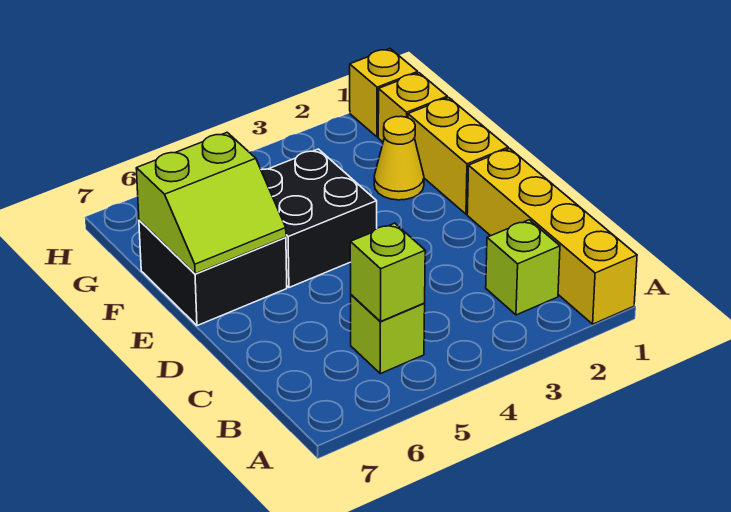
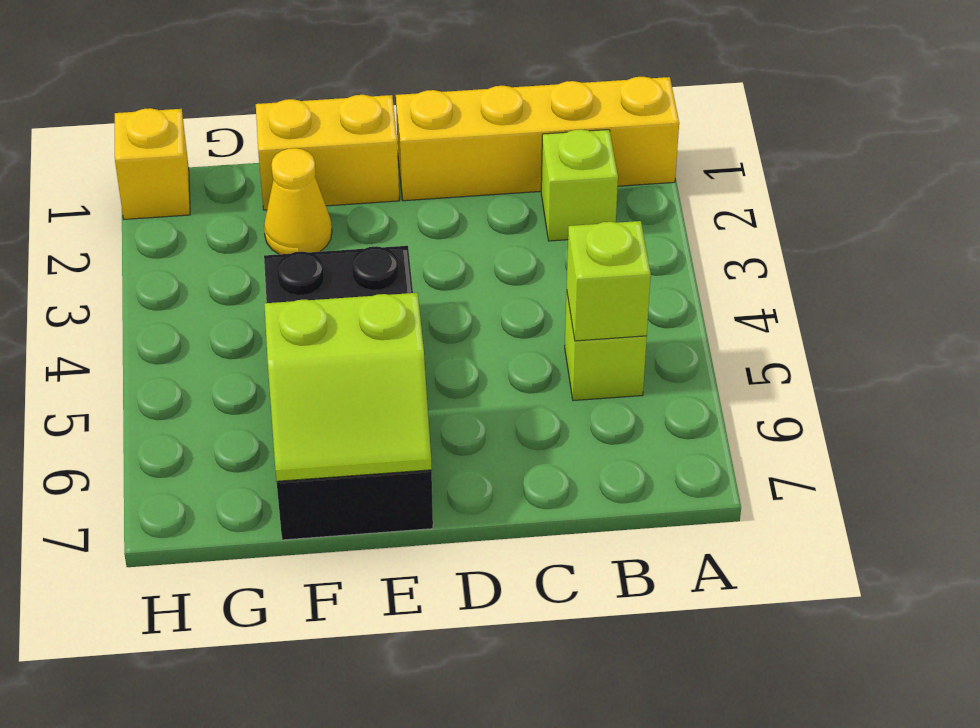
lime slope E6:F7 level 2 top F -> lime slope E6:F7 level 2 top 6
yellow brick G1 level 1 -> none

